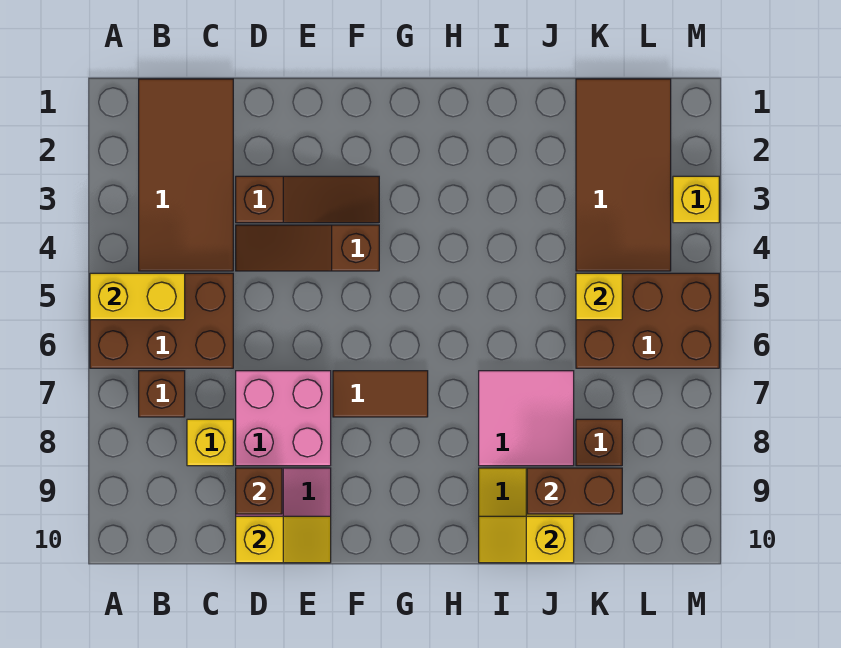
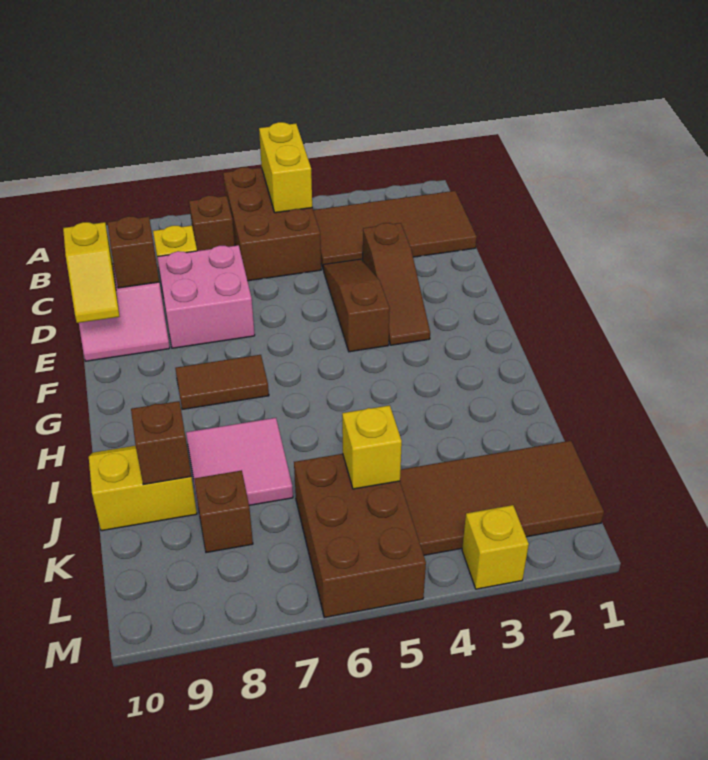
brown tile F7:G7 level 1 -> brown tile G7:G8 level 1
yellow slope I10:J10 level 2 top J -> none
brown brick J9:K9 level 2 -> brown brick J9 level 2

